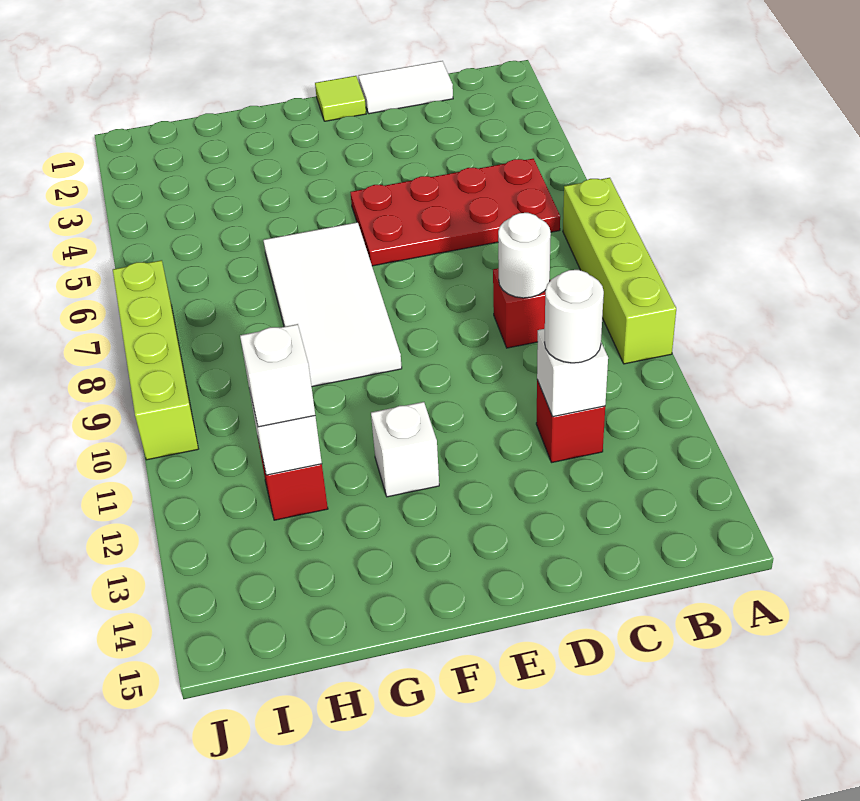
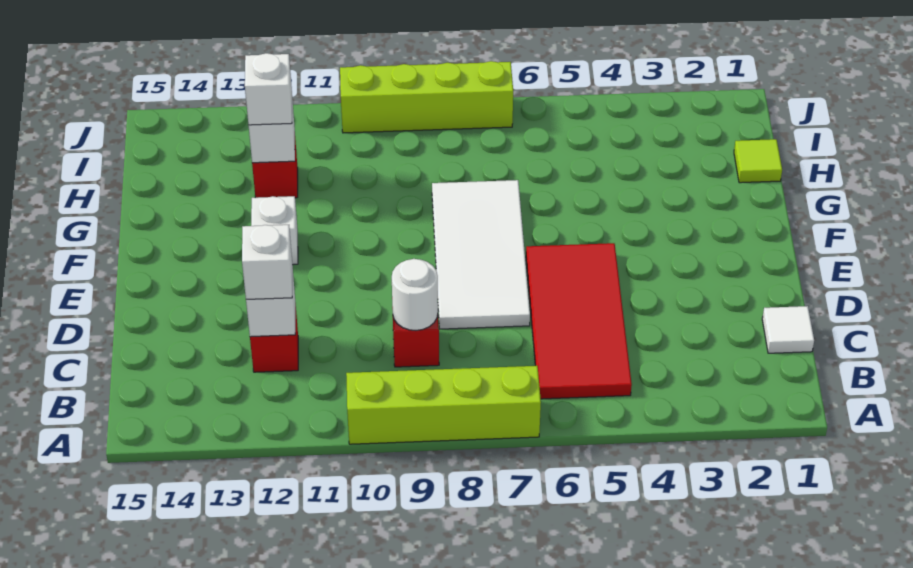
red plate B5:E6 level 1 -> red tile B5:E6 level 1
white tile C1:D1 level 1 -> white tile C1 level 1
white round brick C12 level 3 -> white brick C12 level 3
lime tile E1 level 1 -> lime tile H1 level 1
white tile F6:G9 level 1 -> white tile D7:G8 level 1

